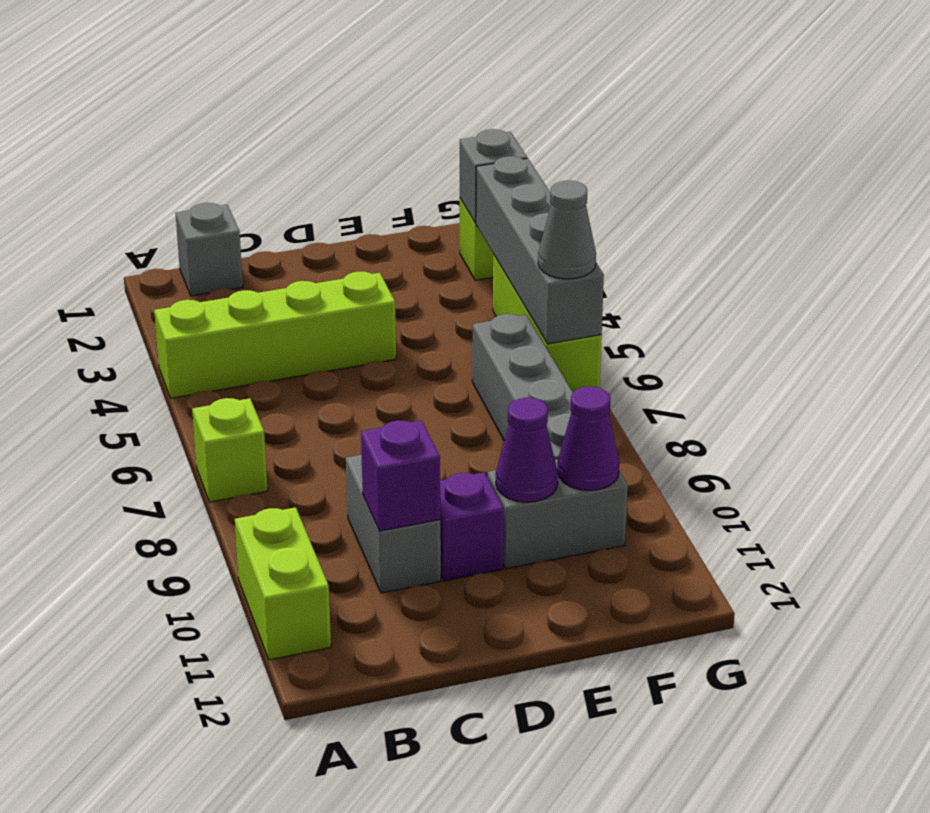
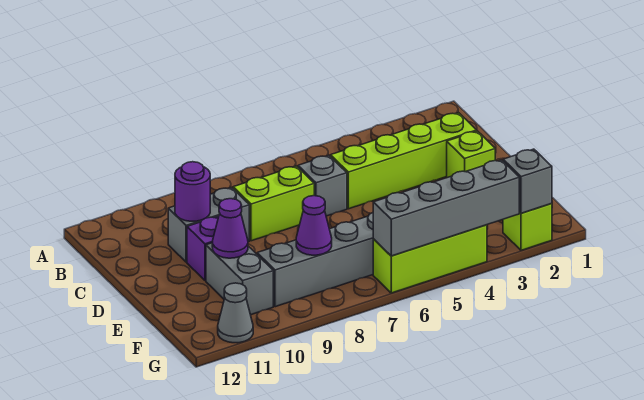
lime brick A4:D4 level 1 -> lime brick C2:C5 level 1
lime brick A7 level 1 -> lime brick D2 level 1
lime brick A10:A11 level 1 -> lime brick C7:C8 level 1
grey brick B1 level 1 -> grey brick C6 level 1
purple brick C10 level 2 -> purple round brick C10 level 2
purple cone F10 level 2 -> purple cone F8 level 2
grey cone G6 level 3 -> grey cone G11 level 1

